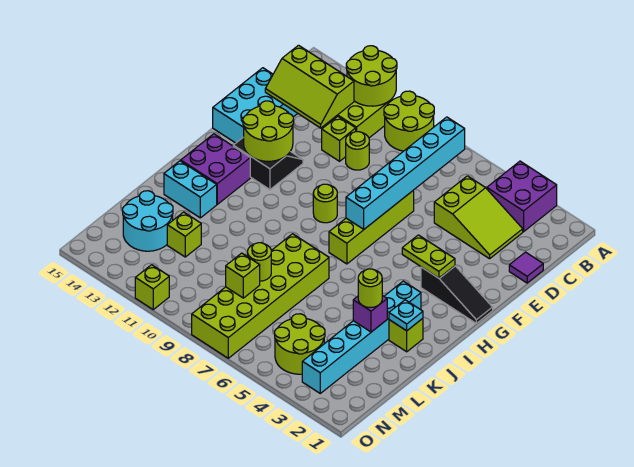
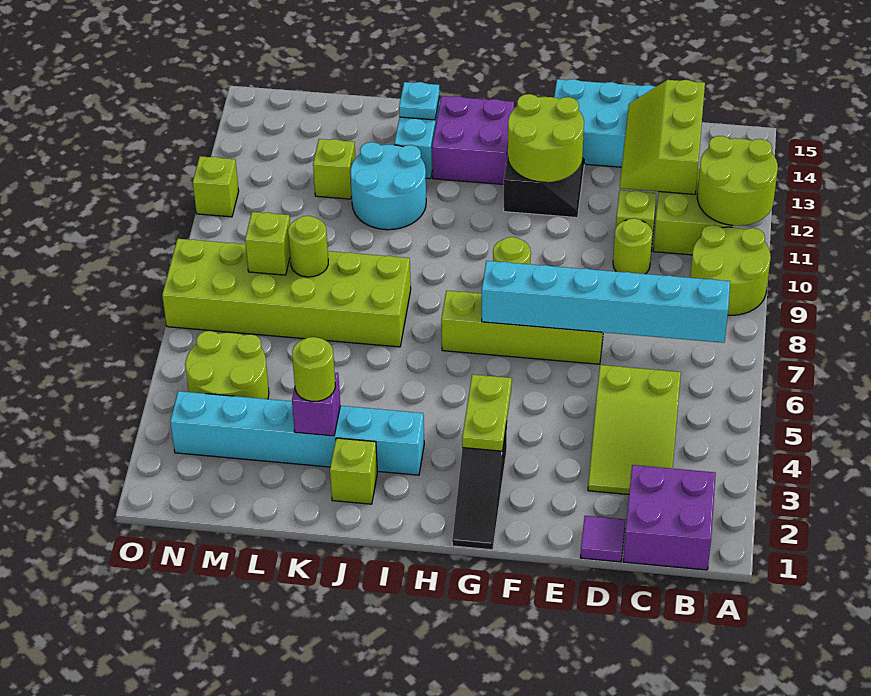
purple brick A3:B4 level 1 -> purple brick B1:C2 level 1
cyan plate J2 level 2 -> cyan plate J14 level 2
cyan round brick L13:M14 level 1 -> cyan round brick J11:K12 level 1

